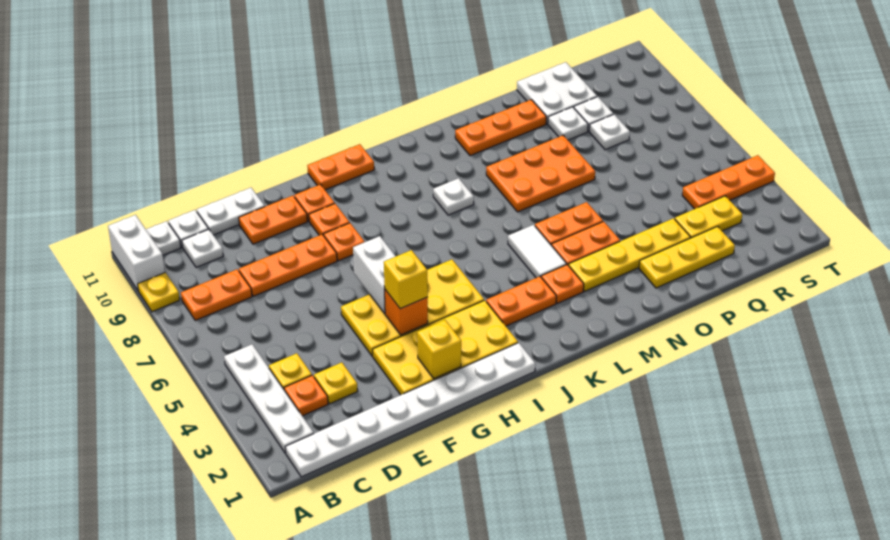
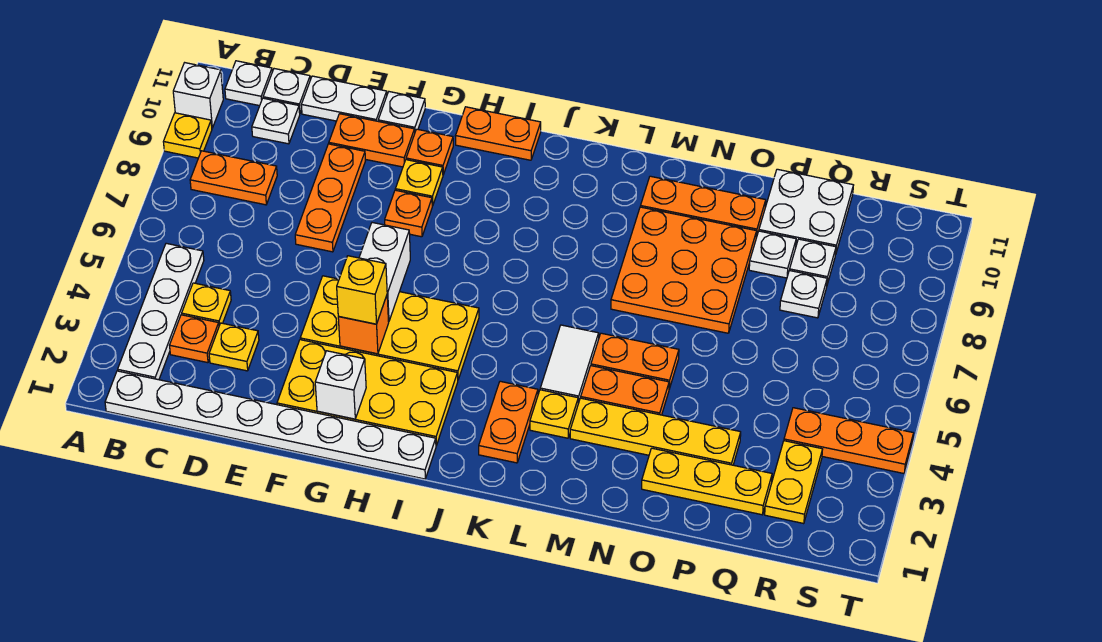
white brick A10:A11 level 1 -> white brick A10 level 1
orange plate D8:F8 level 1 -> orange plate E7:E9 level 1
yellow brick G2 level 2 -> white brick G2 level 2
orange plate G9 level 1 -> yellow plate G9 level 1
orange plate J3:K3 level 1 -> orange plate K2:K3 level 1
white plate K8 level 1 -> white plate F11 level 1
orange plate L3 level 1 -> yellow plate L3 level 1
orange plate M7:O8 level 1 -> orange plate M7:O9 level 1
yellow plate Q3:R3 level 1 -> yellow plate R2:R3 level 1

